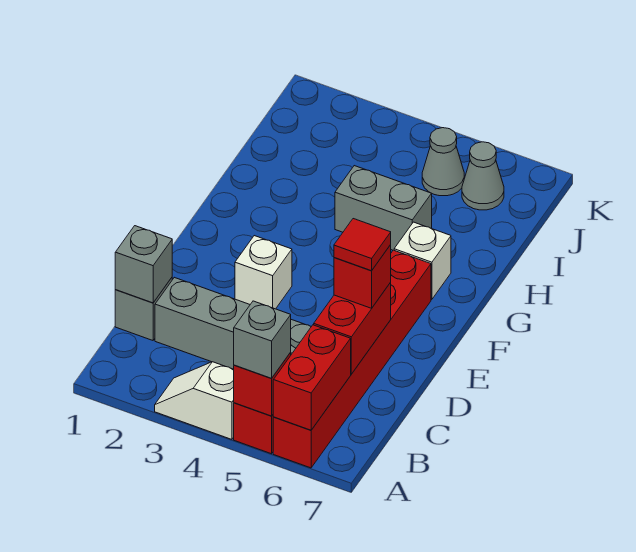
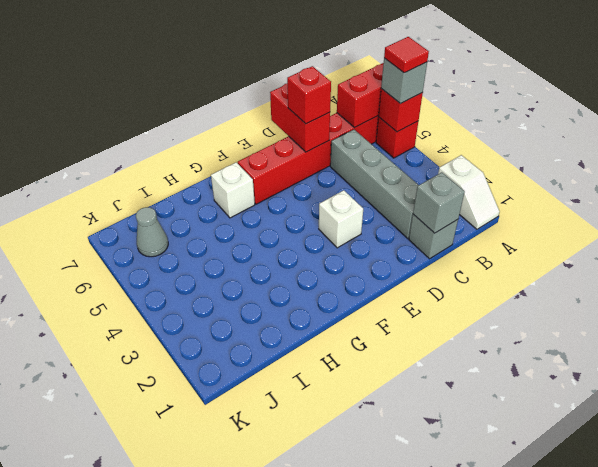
white slope A3:A4 level 1 top 4 -> white slope A1:A2 level 1 top 2
red brick C6:D6 level 2 -> red brick D6:D7 level 2
red tile D6 level 4 -> red tile A5 level 4
grey brick H4:H5 level 1 -> none
grey cone J5 level 1 -> none

